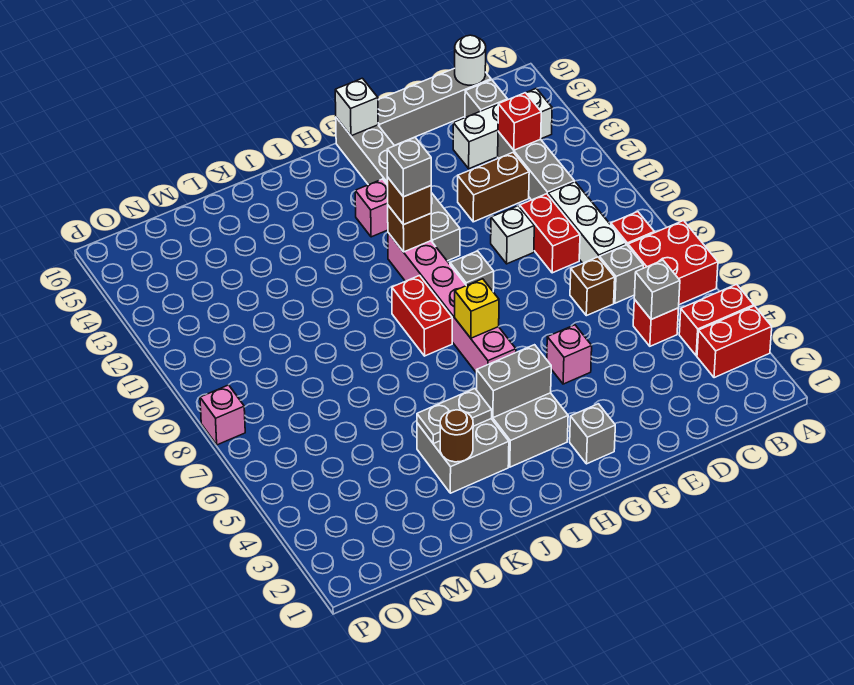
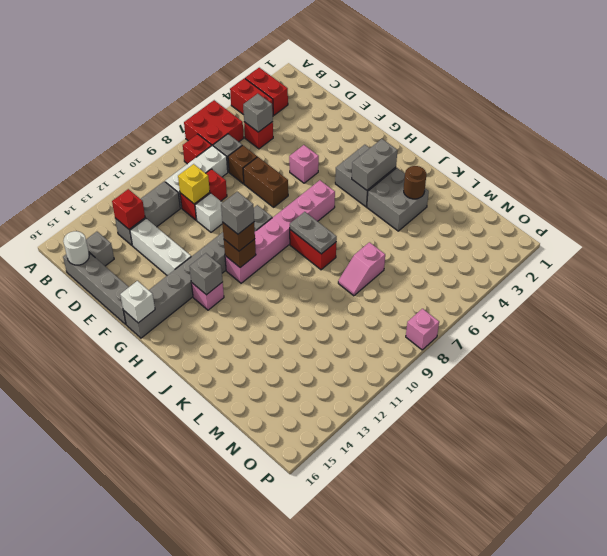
white brick B14:D14 level 1 -> white brick D13:F13 level 1
brown brick D12:E12 level 1 -> brown brick E7:F7 level 1
grey brick G2 level 1 -> grey brick H13 level 2
grey brick H4:I4 level 2 -> grey brick I3:I4 level 2
yellow brick H7 level 2 -> yellow brick D10 level 2
red brick I8:I9 level 1 -> red brick I8:J8 level 1
grey plate J4:K4 level 2 -> grey plate I8:J8 level 2
none -> pink slope L7:L8 level 1 top 7

